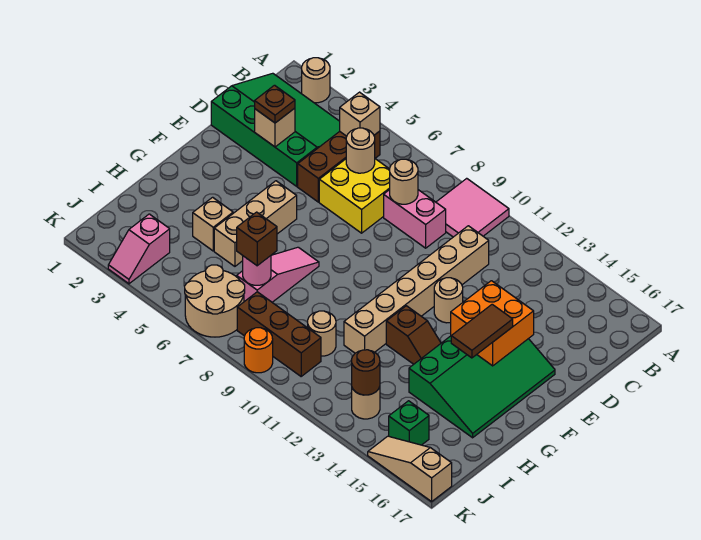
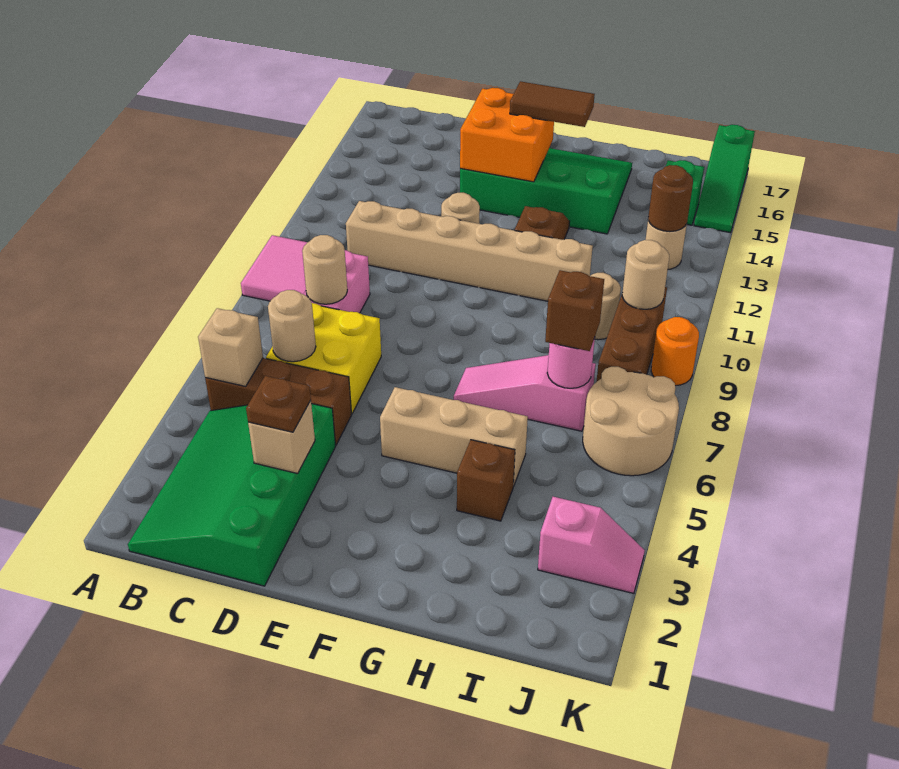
tan round brick A2 level 1 -> tan round brick J10 level 2
tan brick H4 level 1 -> brown brick H4 level 1
tan slope K15:K17 level 1 top 17 -> green slope K15:K17 level 1 top 17

